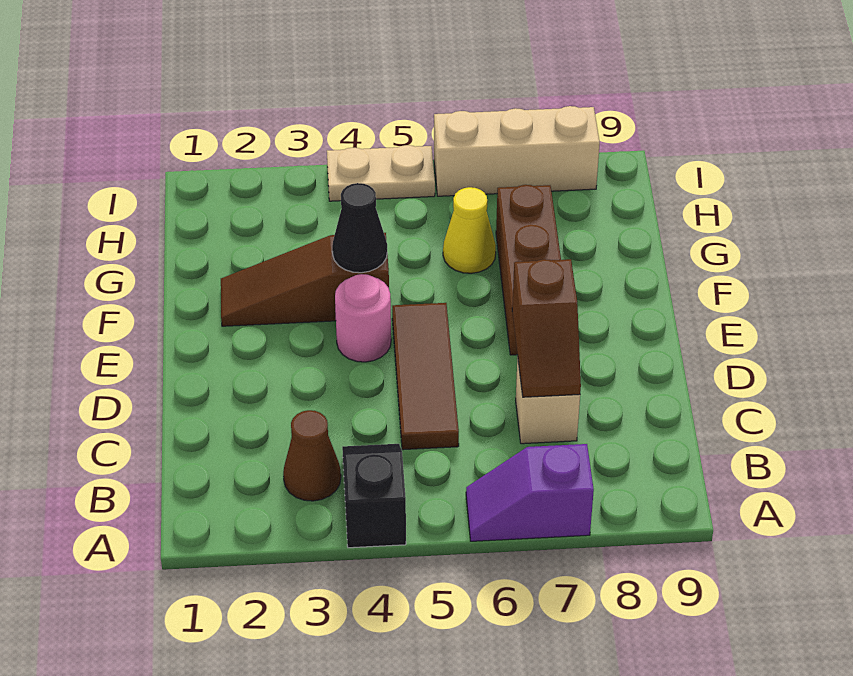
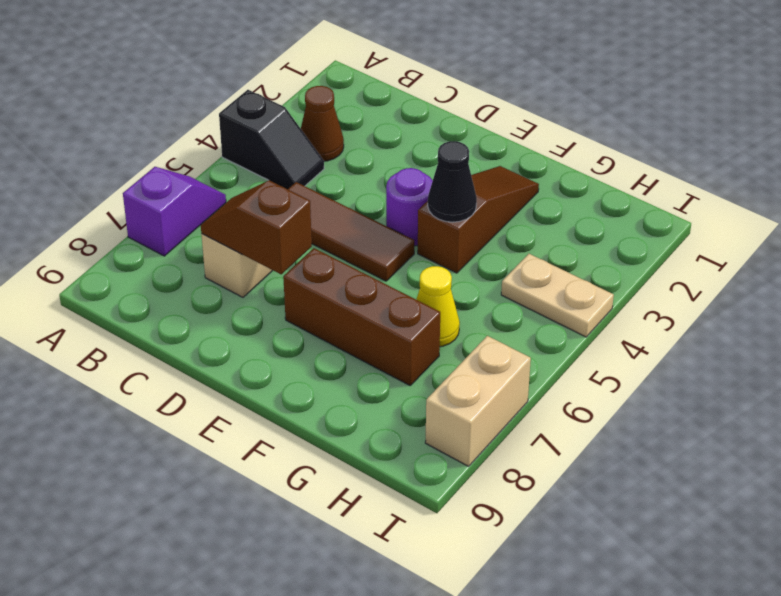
pink round brick E4 level 1 -> purple round brick E4 level 1
tan plate I4:I5 level 1 -> tan plate H4:I4 level 1
tan brick I6:I8 level 1 -> tan brick I7:I8 level 1

